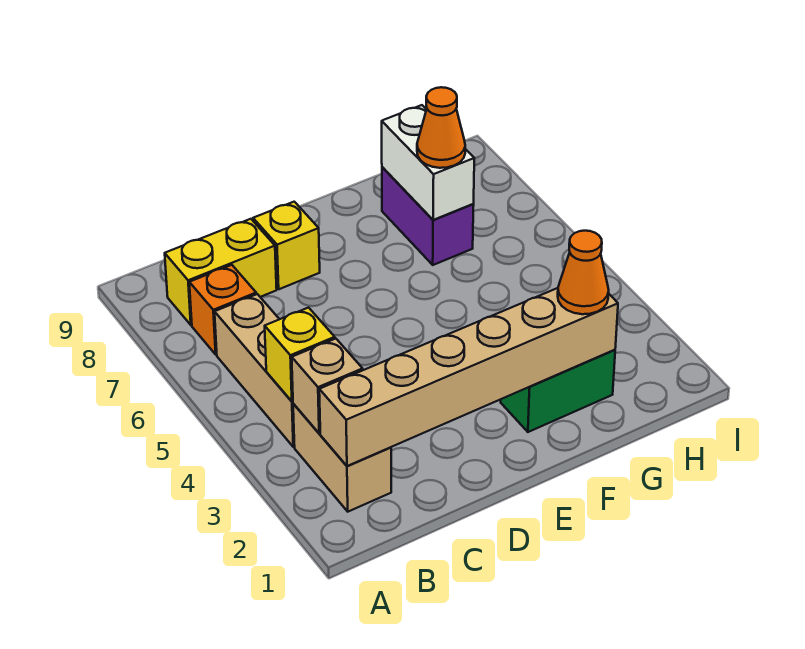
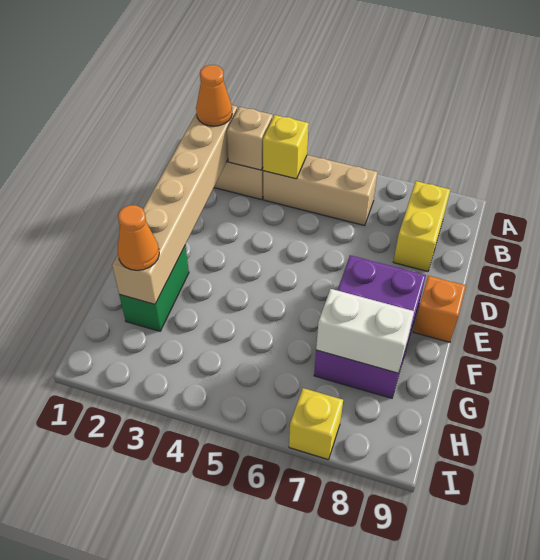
orange brick B7 level 1 -> orange brick E9 level 1
yellow brick D8 level 1 -> yellow brick I7 level 1
purple brick G7:G8 level 1 -> purple brick E7:G8 level 1
orange cone G7 level 3 -> orange cone B2 level 3

